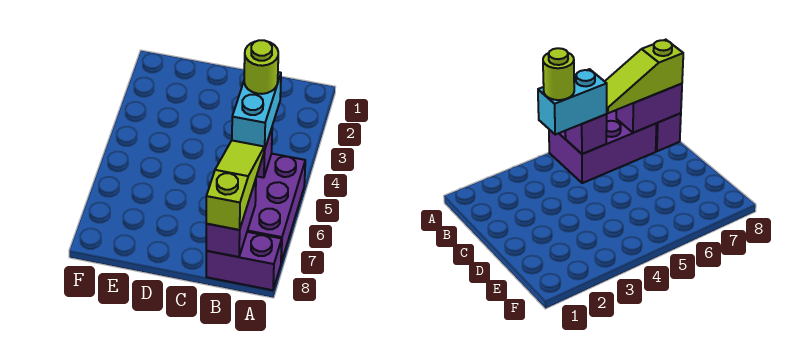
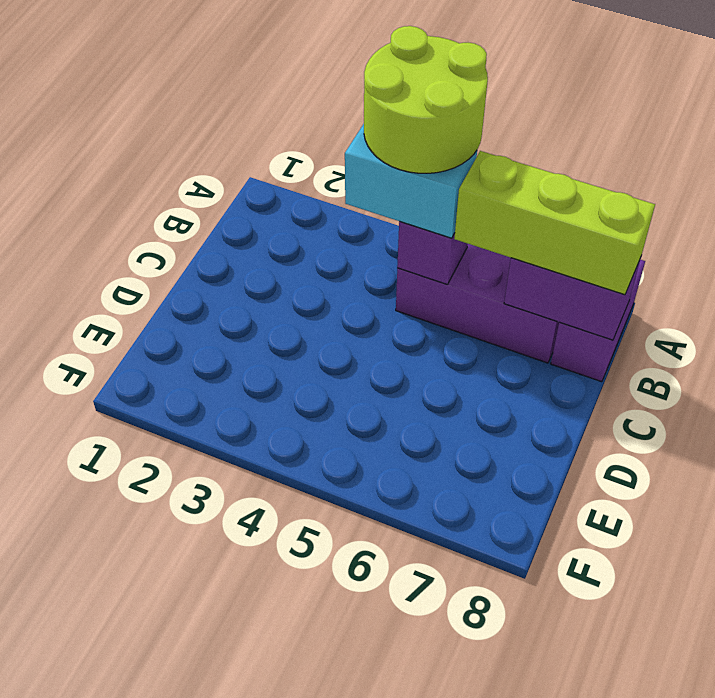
lime round brick B4 level 4 -> lime round brick A4:B5 level 4
lime slope B6:B8 level 3 top 8 -> lime brick B6:B8 level 3

